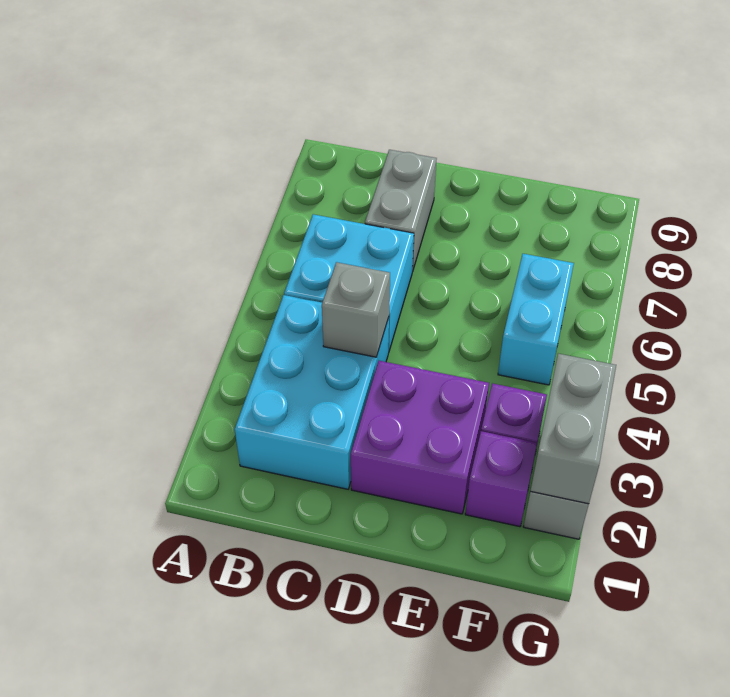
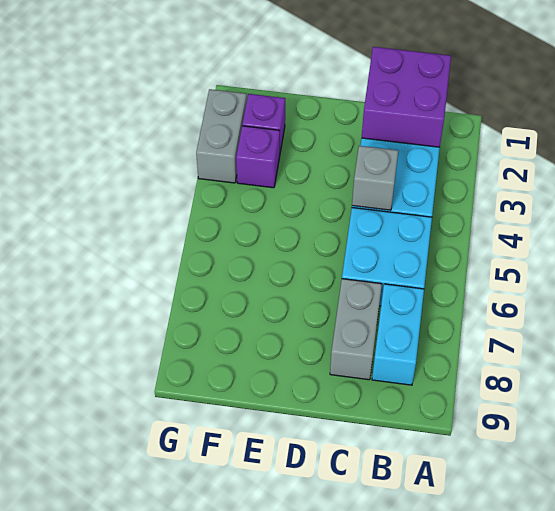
purple brick D2:E3 level 1 -> purple brick B1:C2 level 2
cyan brick F5:F6 level 1 -> cyan brick B7:B8 level 1
grey brick G2:G3 level 2 -> none

